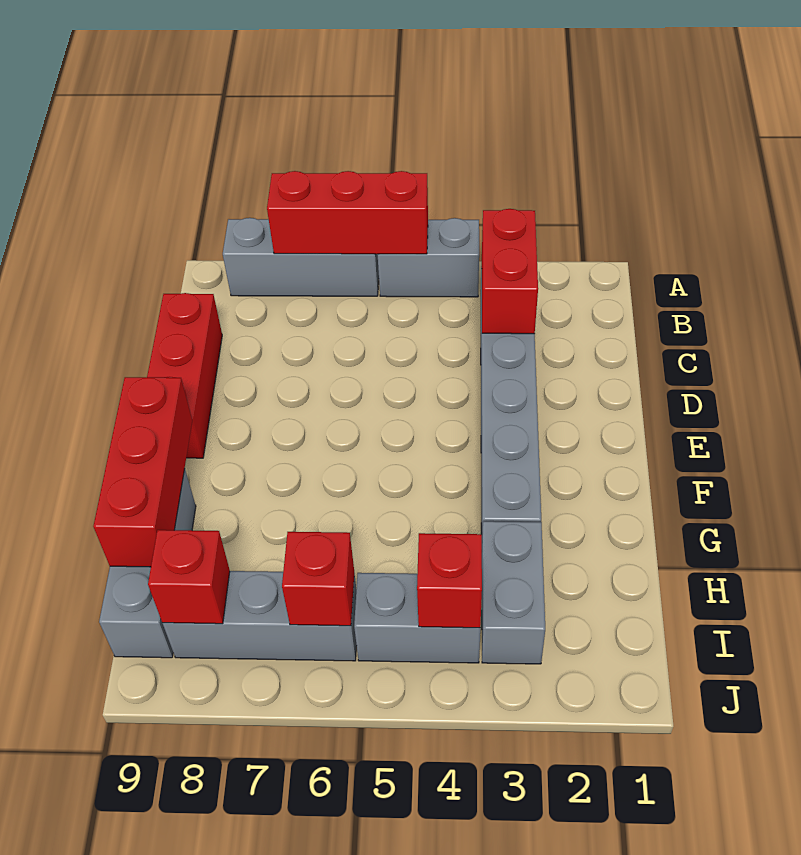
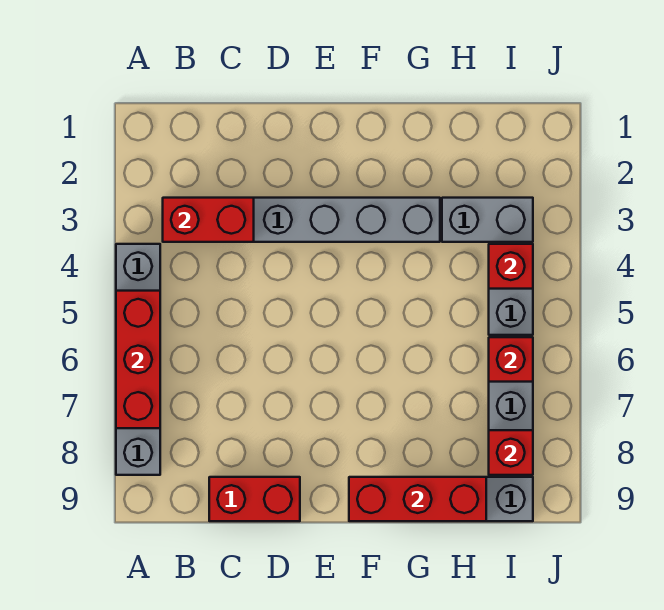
red brick C9:E9 level 1 -> red brick C9:D9 level 1

